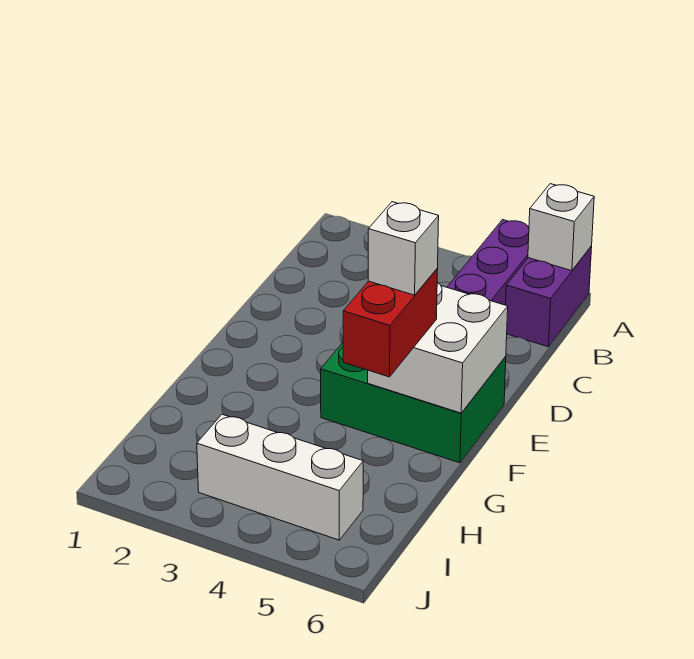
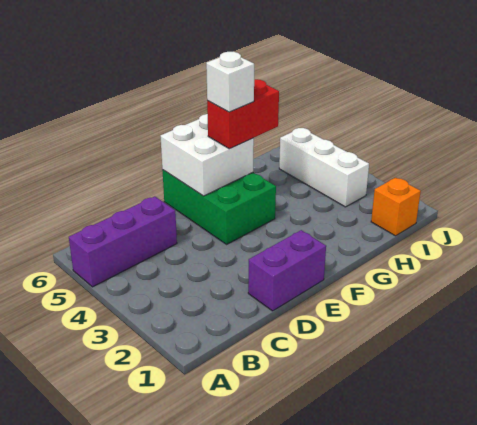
purple brick A6:B6 level 1 -> purple brick D1:E1 level 1
white brick A6 level 2 -> none
none -> orange brick I1 level 1

